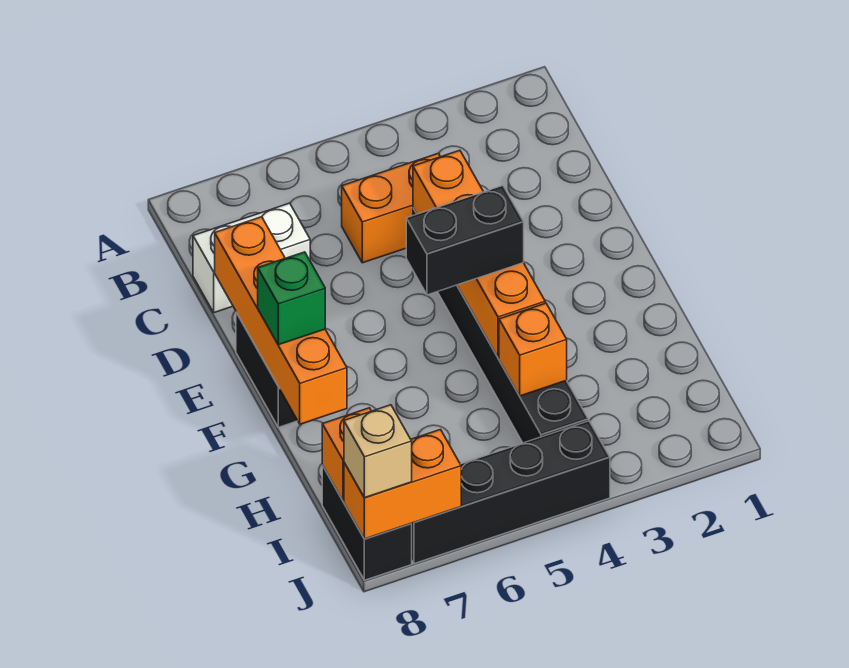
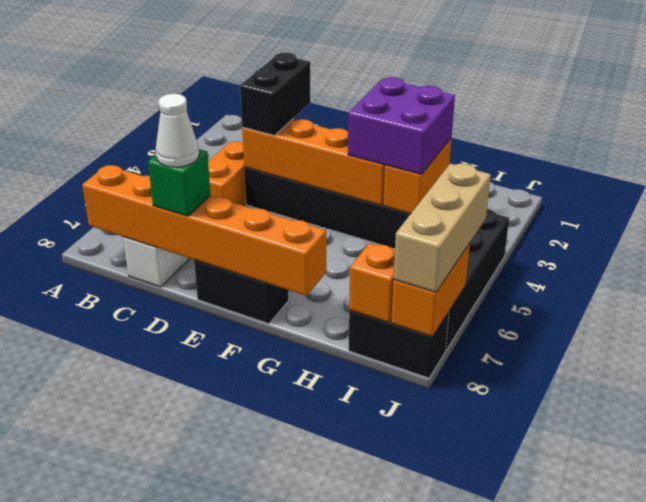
orange brick D8:G8 level 2 -> orange brick B8:G8 level 2
none -> white cone D8 level 4
black brick F4:F5 level 3 -> black brick D3:D4 level 3
green brick F8 level 3 -> green brick D8 level 3
none -> purple brick G3:H4 level 3
orange brick H4 level 2 -> orange brick H3:H4 level 2
tan brick J8 level 3 -> tan brick J6:J8 level 3

